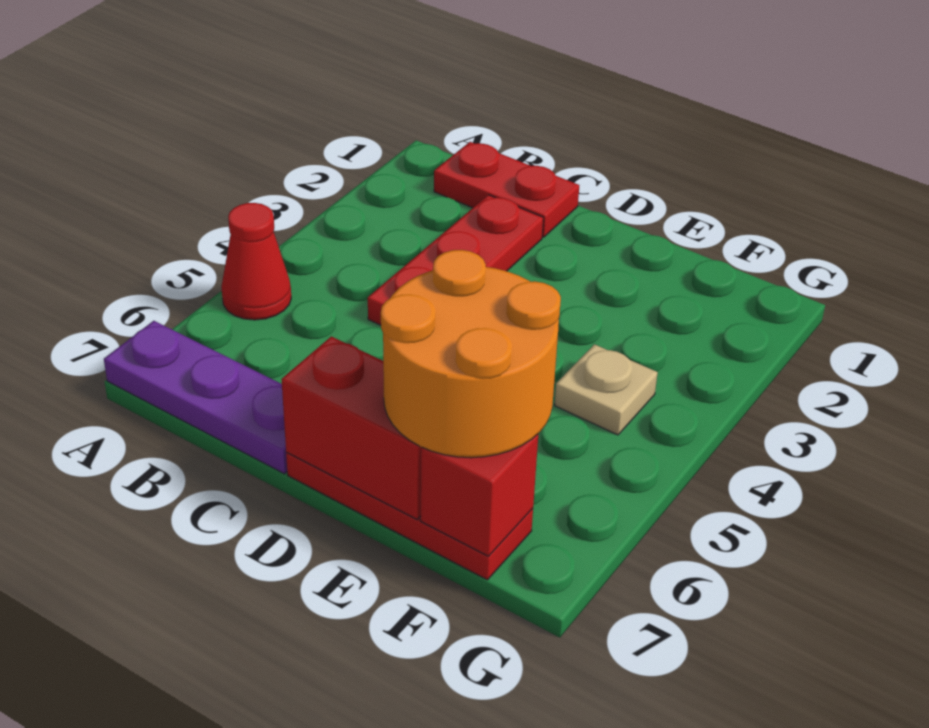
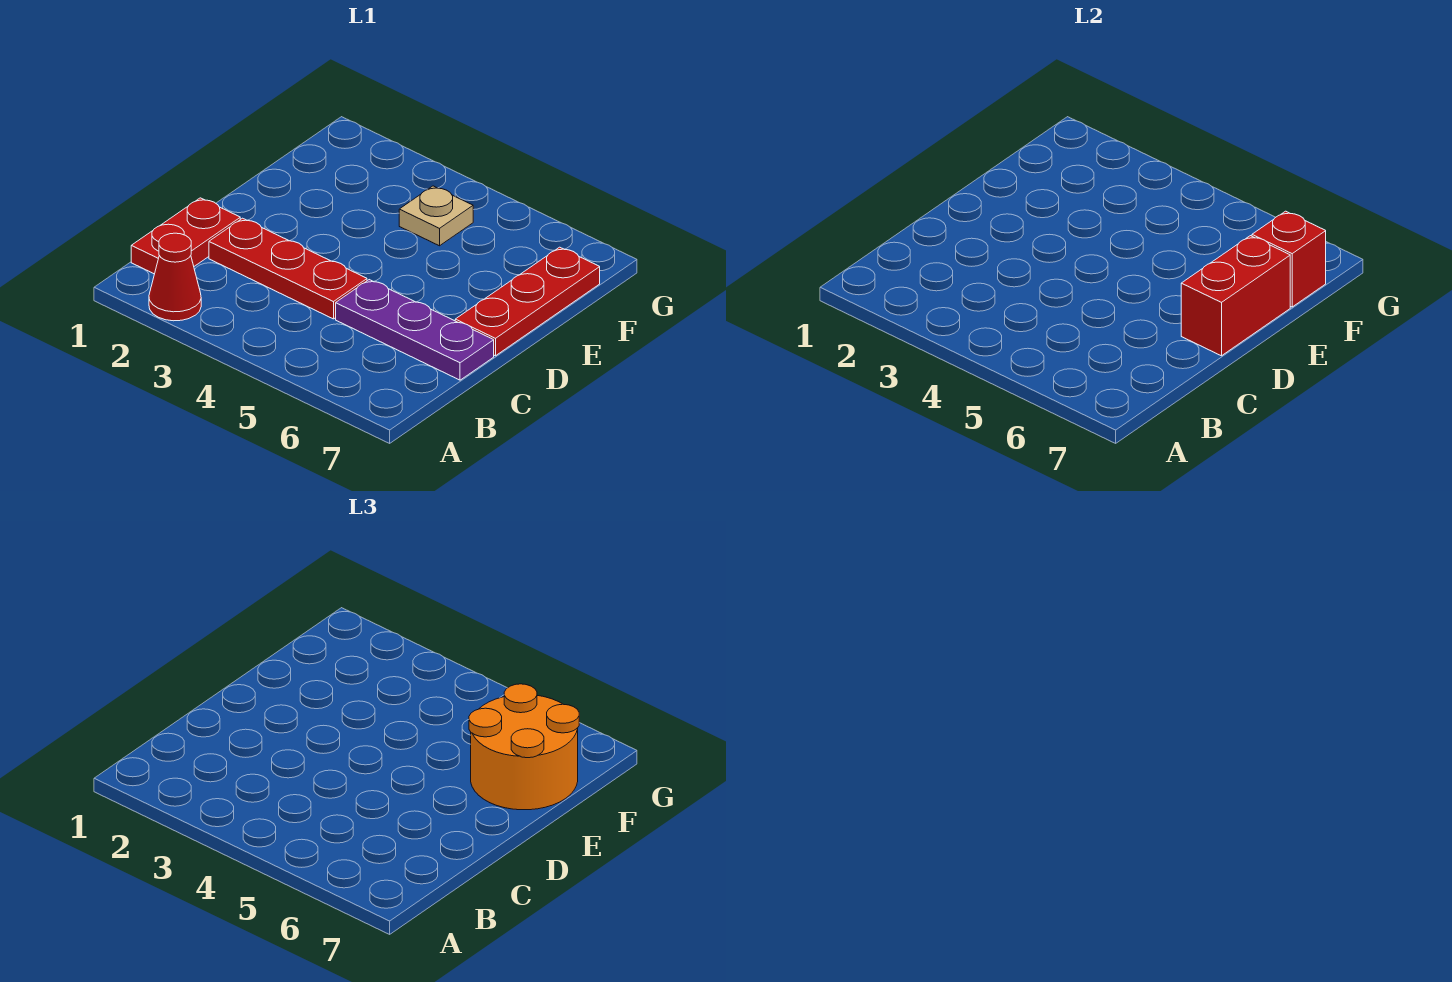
red cone A5 level 1 -> red cone A2 level 1
purple plate A7:C7 level 1 -> purple plate C5:C7 level 1

